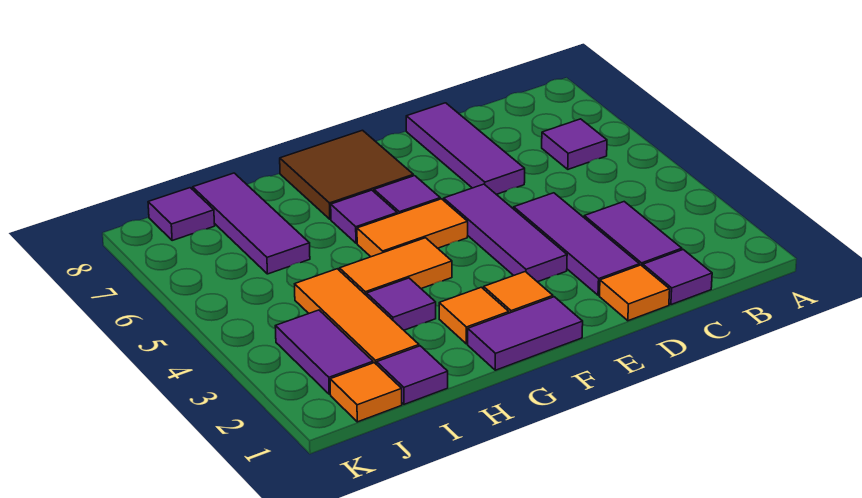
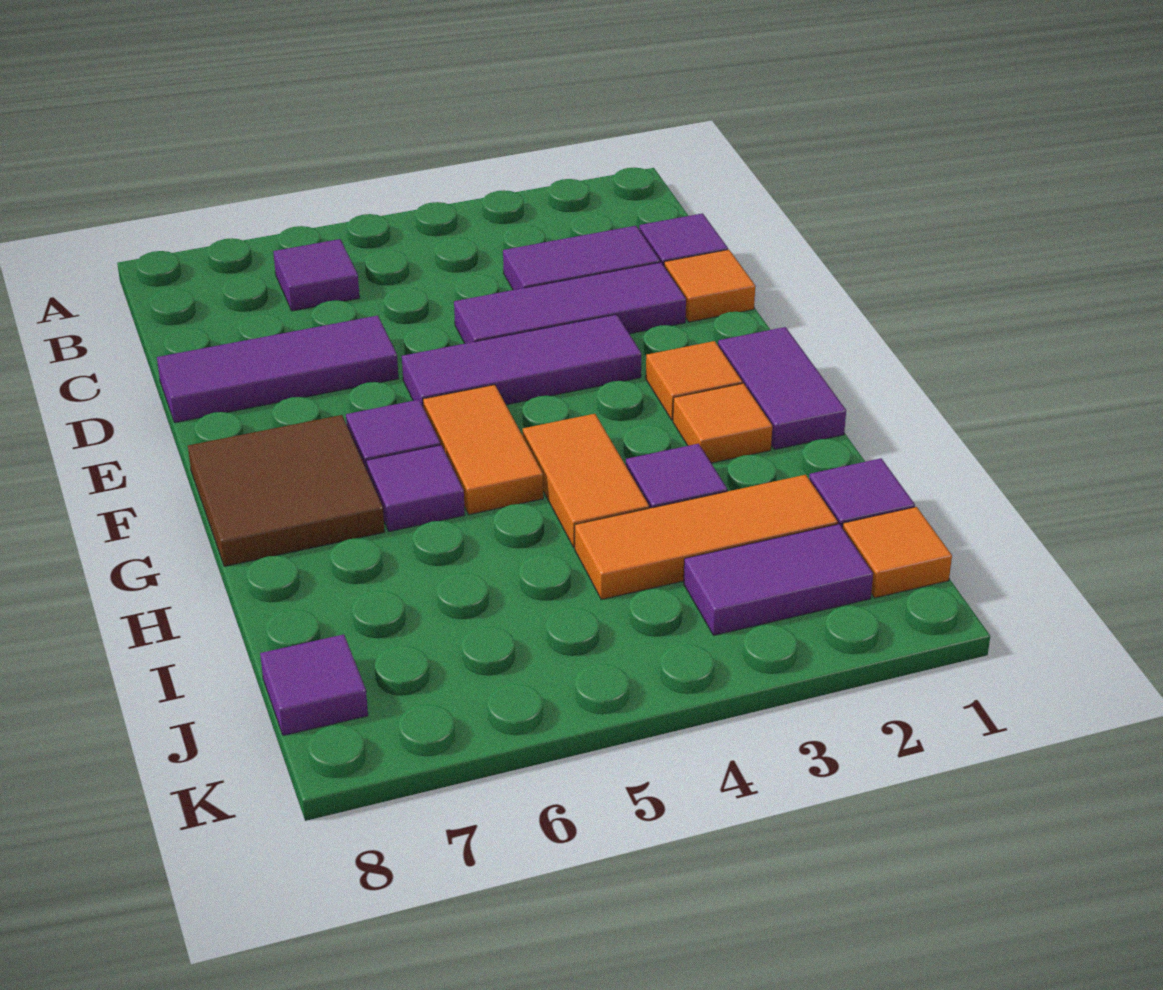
purple tile I6:I8 level 1 -> none

